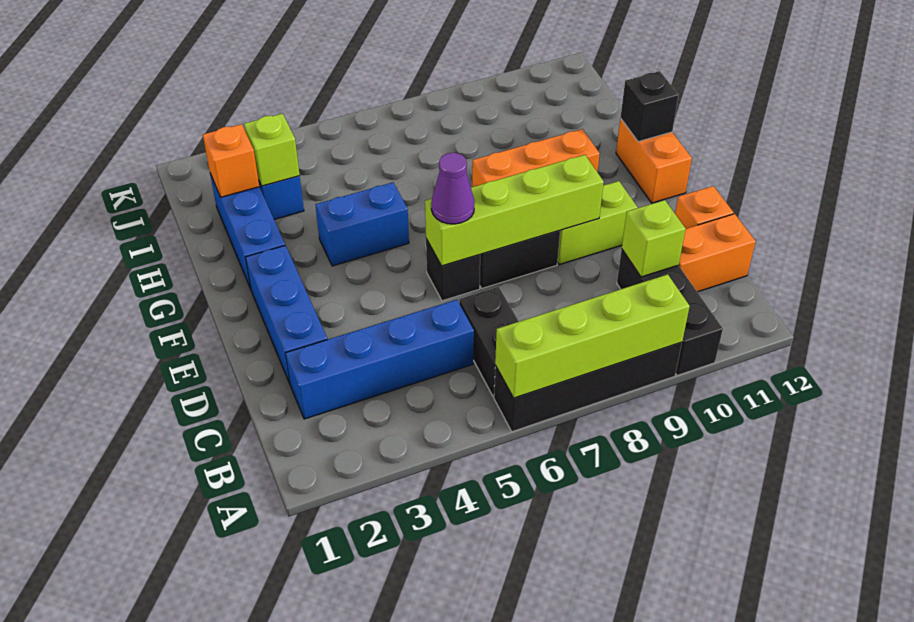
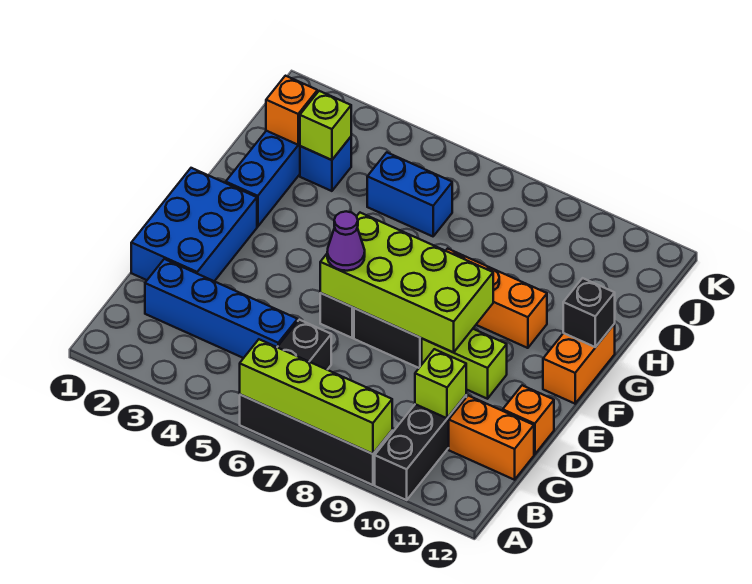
blue brick D2:F2 level 1 -> blue brick D1:F2 level 1
lime brick E6:E9 level 2 -> lime brick E6:F9 level 2
blue brick G4:G5 level 1 -> blue brick I5:I6 level 1

